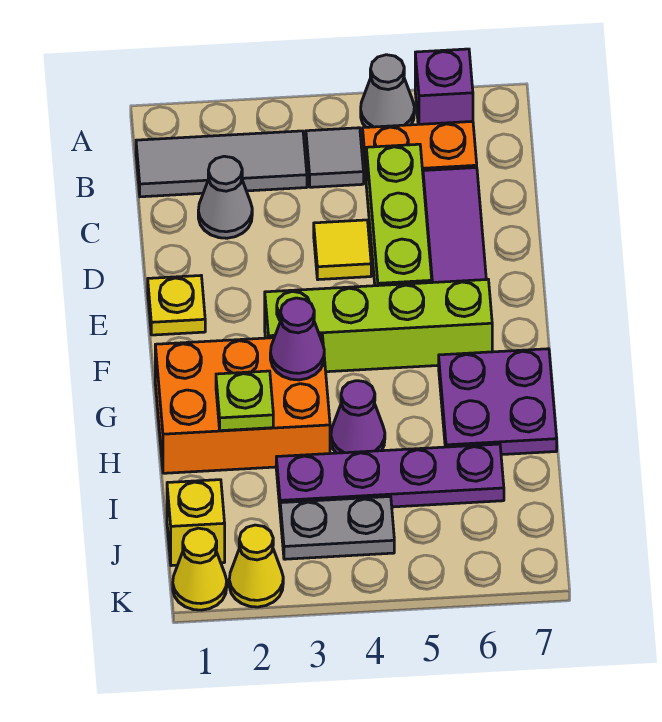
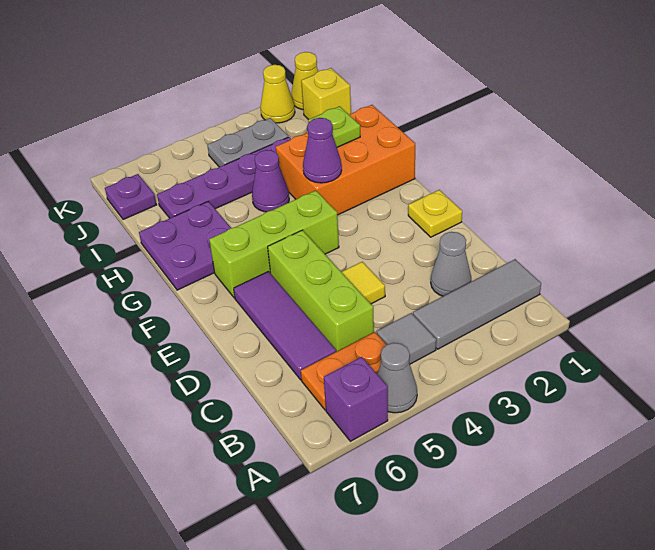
lime brick F3:F6 level 1 -> lime brick F4:F6 level 1
none -> purple plate J7 level 1

